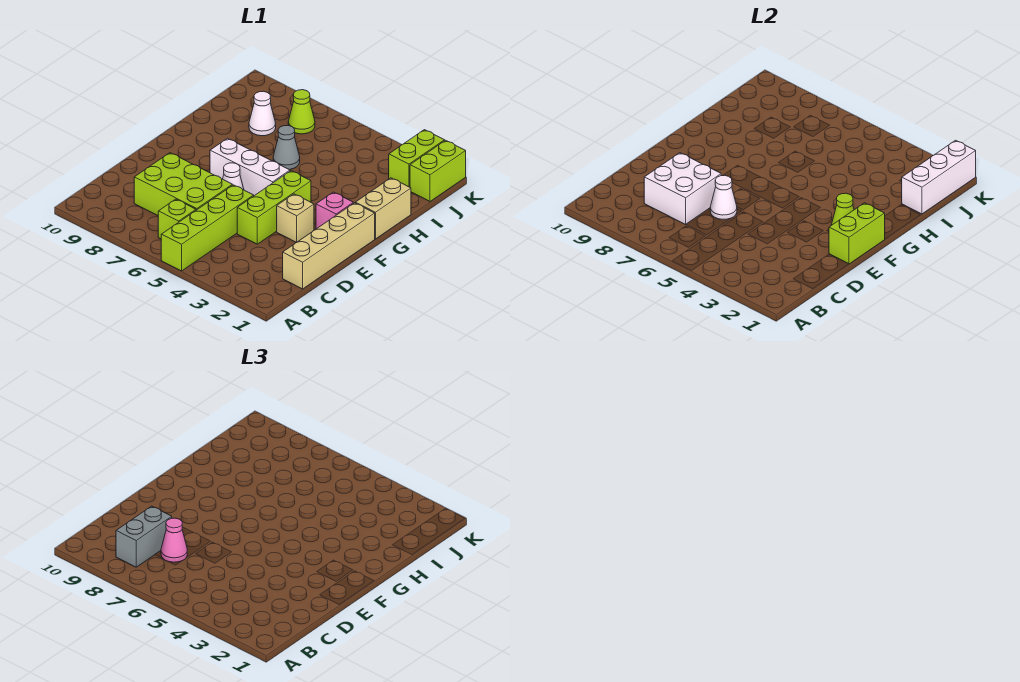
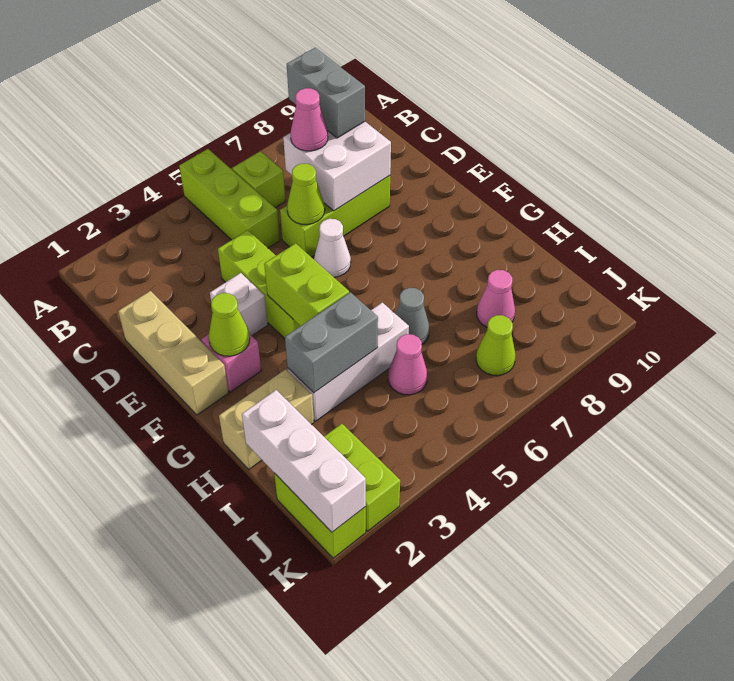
lime brick A5:D5 level 1 -> lime brick A5:C5 level 1
tan brick C1:F1 level 1 -> tan brick D1:F1 level 1
lime brick C6:D8 level 1 -> lime brick D6:D8 level 1
white cone D6 level 2 -> lime cone D6 level 2
lime brick E1:F1 level 2 -> lime brick F4:G4 level 2
tan brick E3 level 1 -> white brick E3 level 1
white brick F5:F7 level 1 -> white brick H3:H5 level 1
tan brick G1:H1 level 1 -> tan brick H1:H2 level 1
none -> grey brick H3:H4 level 2
none -> pink cone I5 level 1
white cone I8 level 1 -> pink cone I8 level 1

